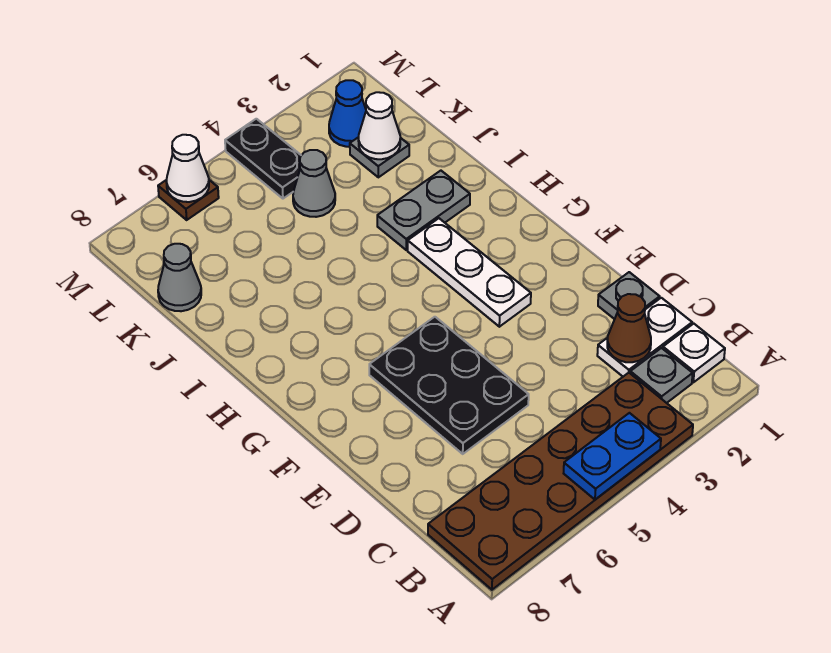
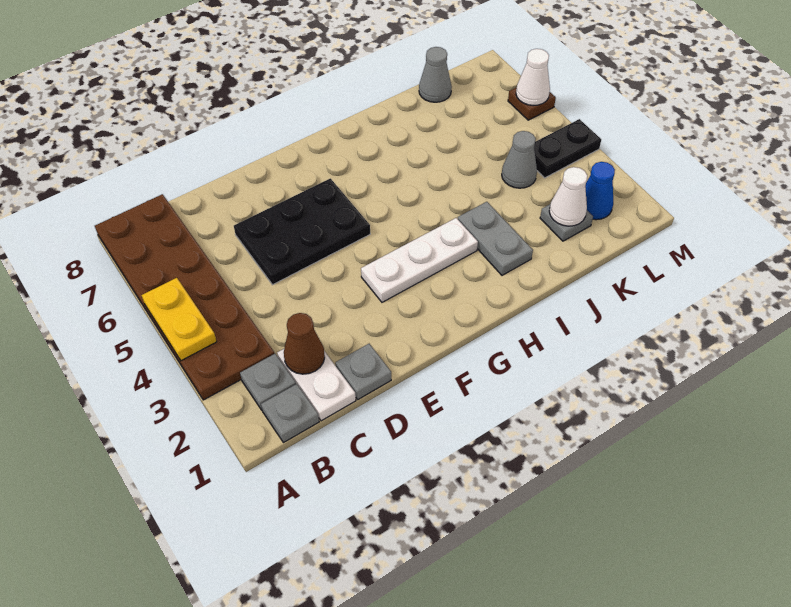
blue plate A4:A5 level 2 -> yellow plate A4:A5 level 2
white plate B1 level 1 -> grey plate B1 level 1

